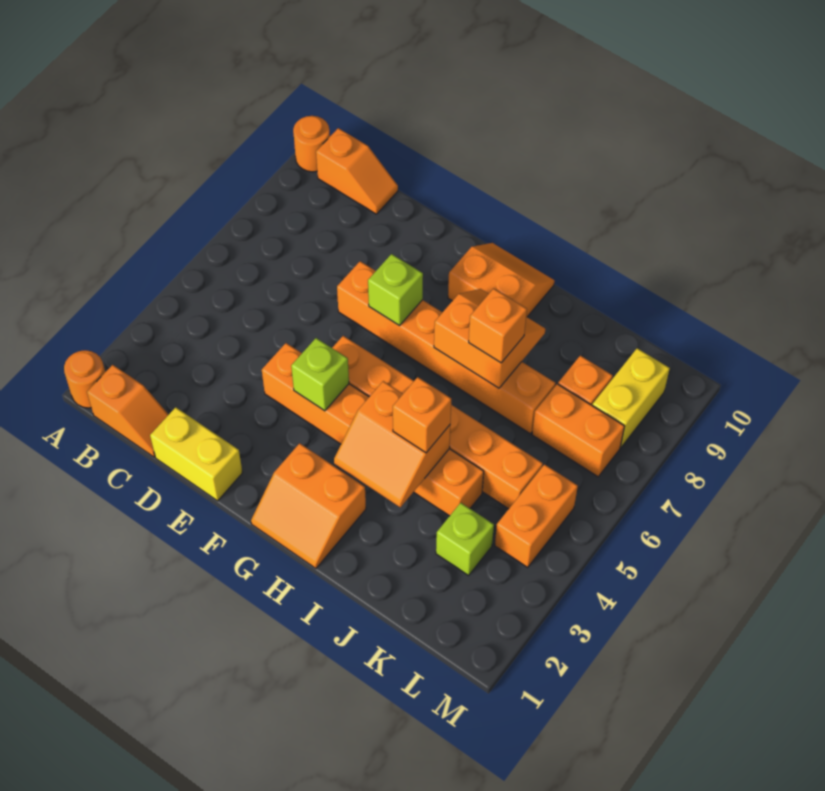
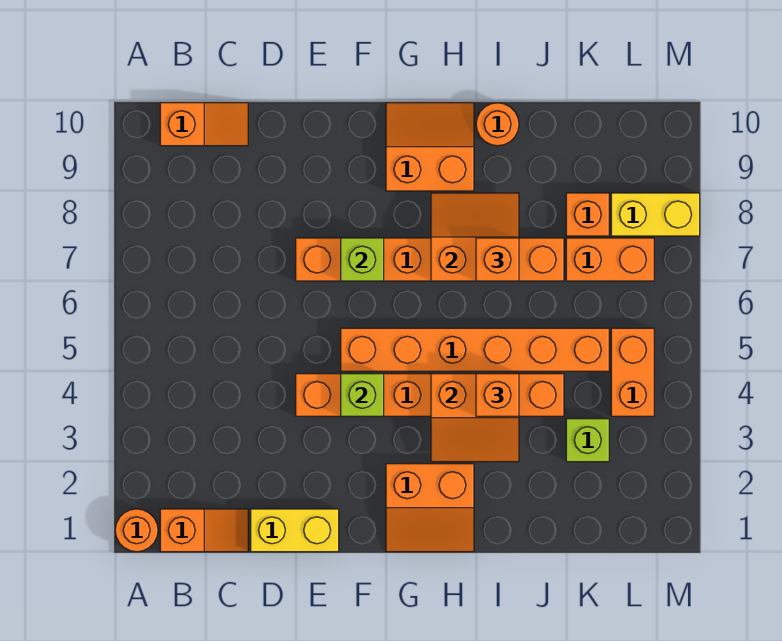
orange round brick A10 level 1 -> orange round brick I10 level 1
yellow brick L8:L9 level 1 -> yellow brick L8:M8 level 1

